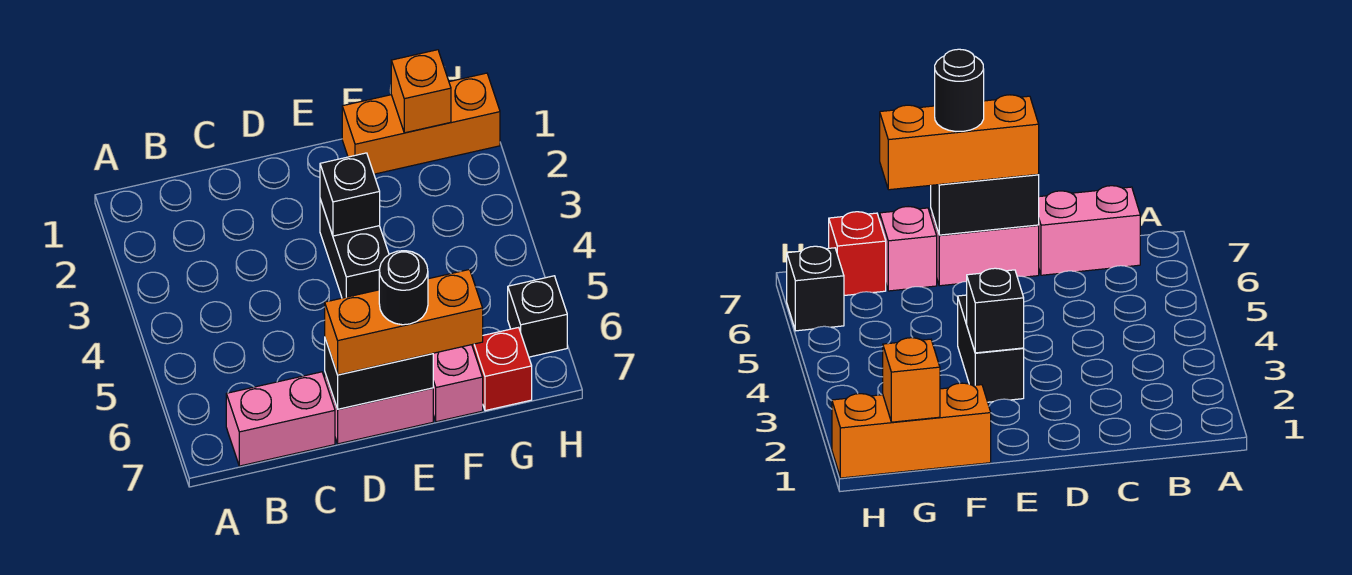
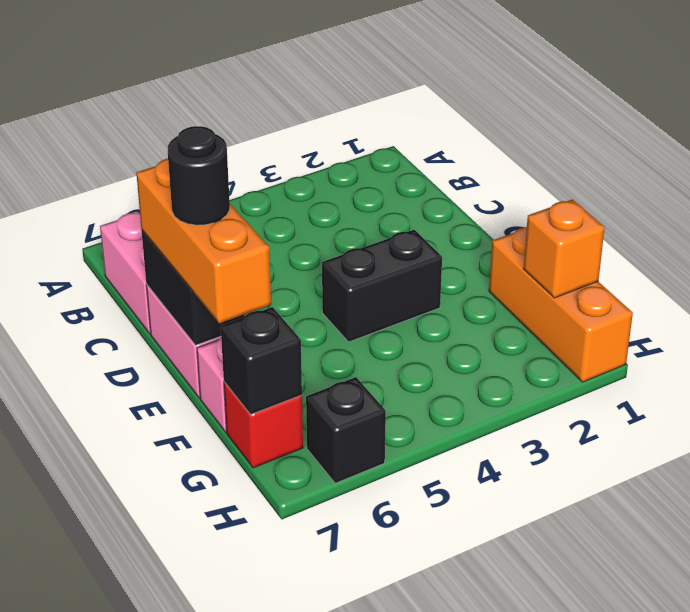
black brick E3 level 2 -> black brick G7 level 2

